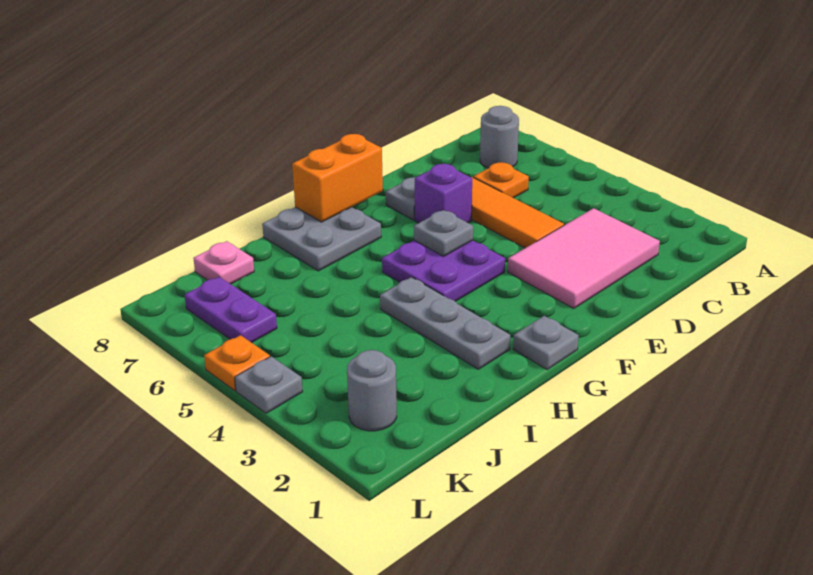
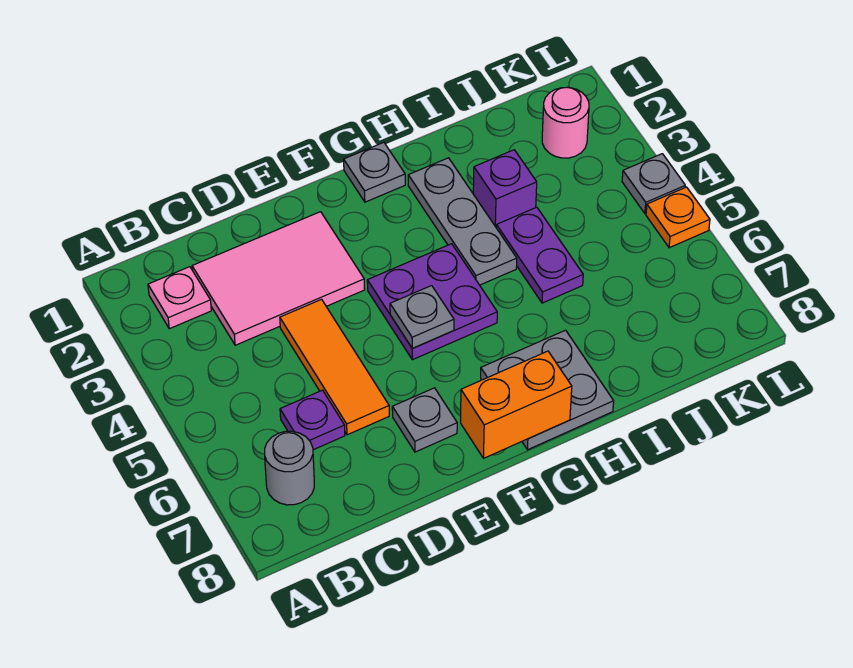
orange plate C6 level 1 -> purple plate C6 level 1
purple brick E6 level 1 -> purple brick I3 level 1
pink plate J8 level 1 -> pink plate B2 level 1
grey round brick K2 level 1 -> pink round brick K2 level 1
purple plate K6:K7 level 1 -> purple plate I4:I5 level 1

